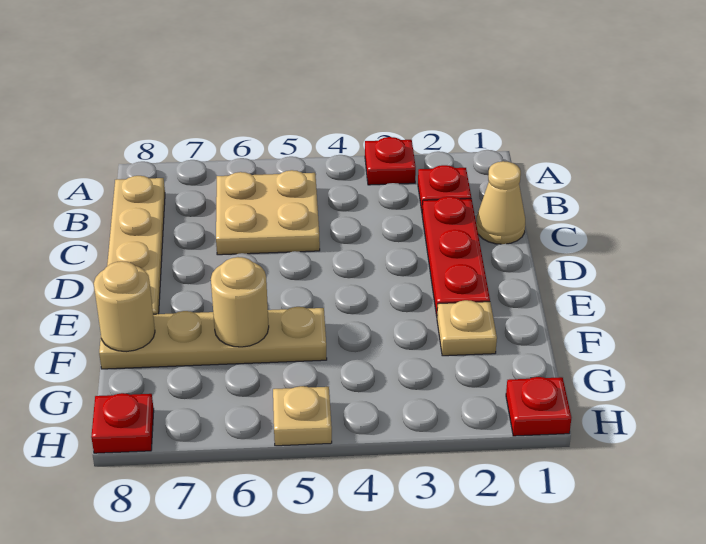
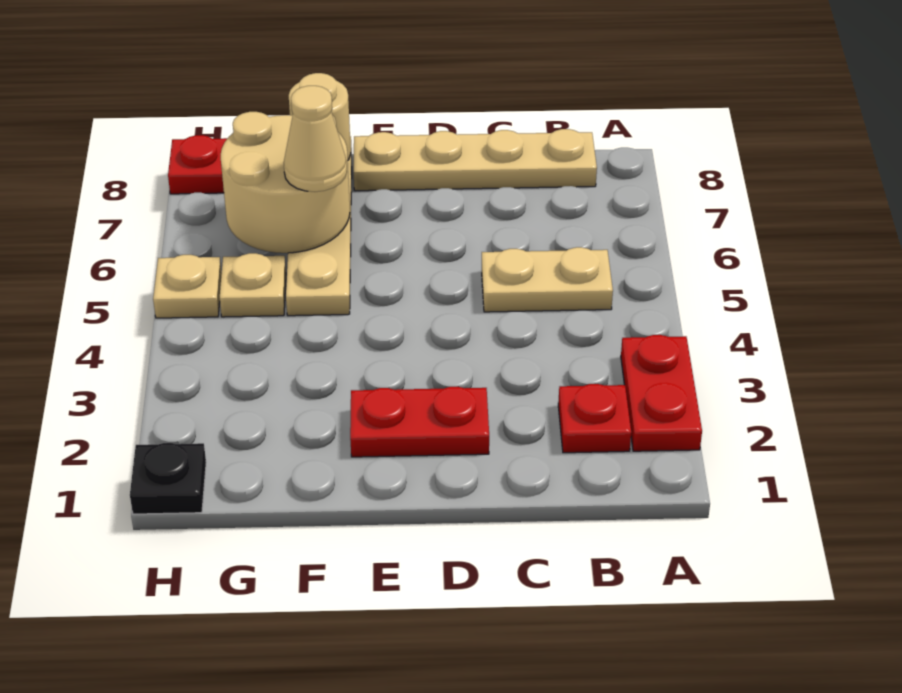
red plate A3 level 1 -> red plate A2:A3 level 1
tan plate B5:C6 level 1 -> tan plate B5:C5 level 1
tan cone C1 level 1 -> tan cone F6 level 3
red plate C2:E2 level 1 -> red plate D2:E2 level 1
tan plate F2 level 1 -> tan plate G5 level 1
tan round brick F6 level 2 -> tan round brick F6:G7 level 2
red plate H1 level 1 -> black plate H1 level 1

